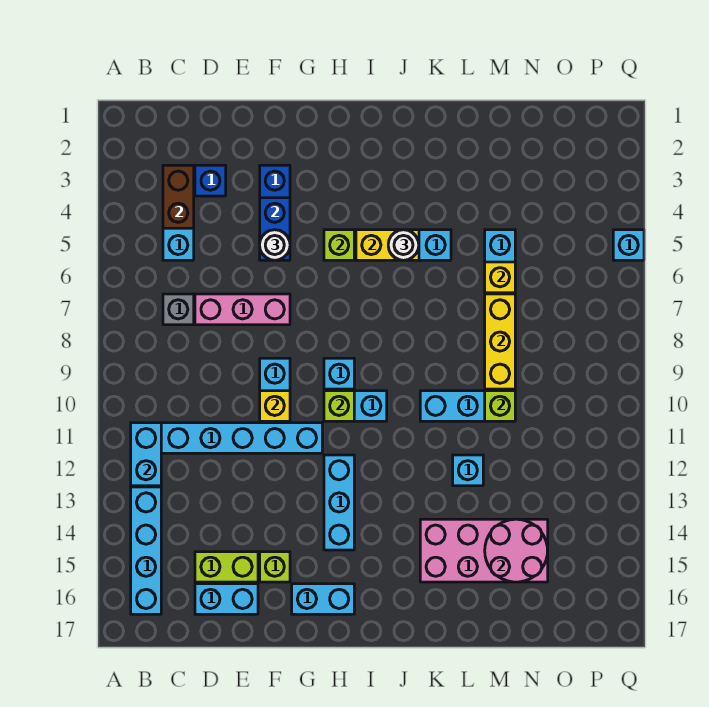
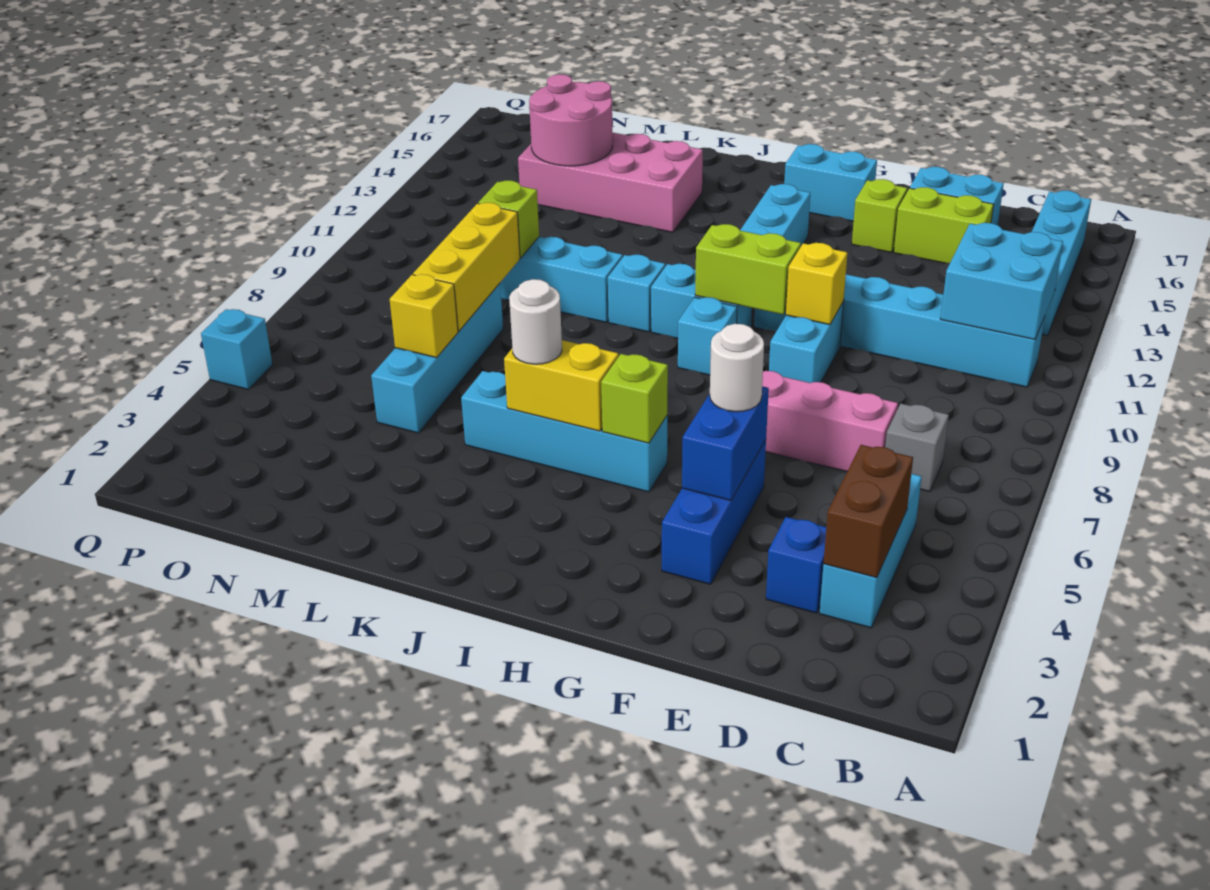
cyan brick B11:B12 level 2 -> cyan brick B11:C12 level 2
lime brick H10 level 2 -> lime brick G10:H10 level 2
cyan brick L12 level 1 -> cyan brick J10 level 1

